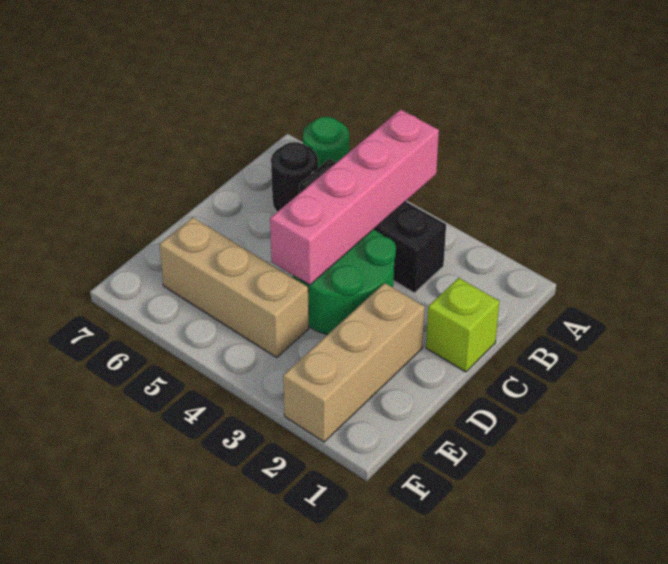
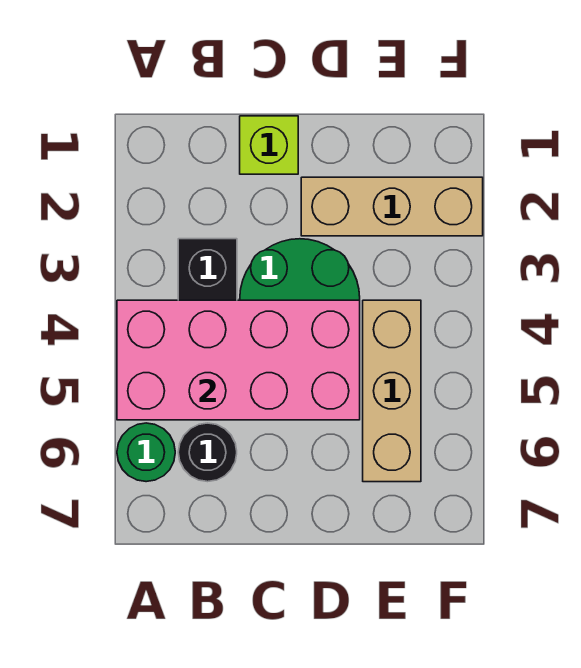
pink brick A4:D4 level 2 -> pink brick A4:D5 level 2

